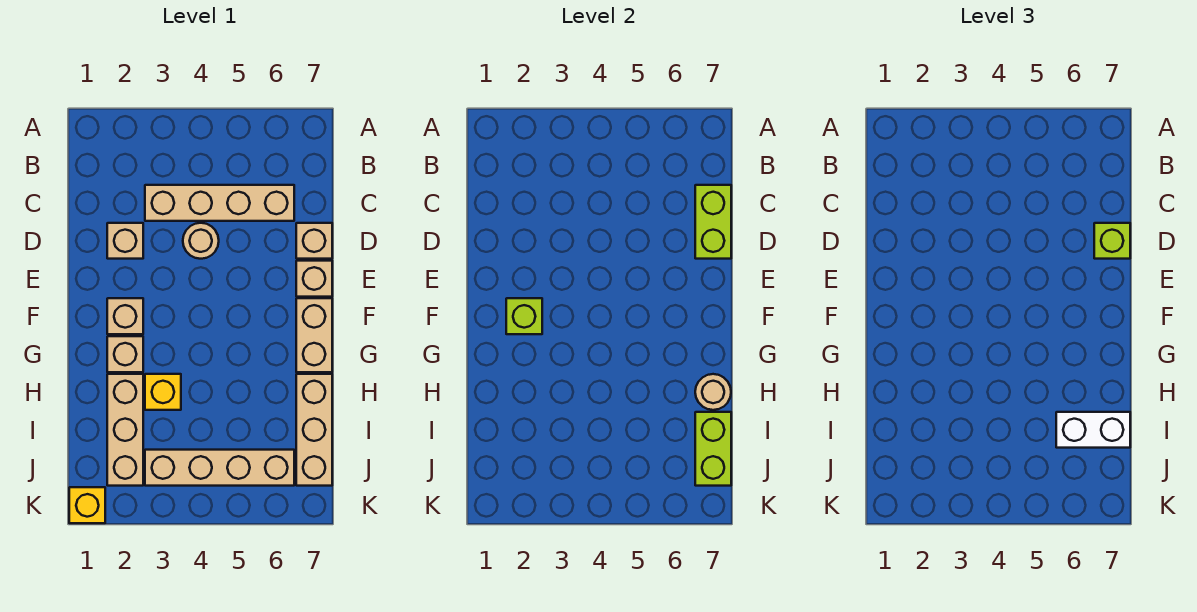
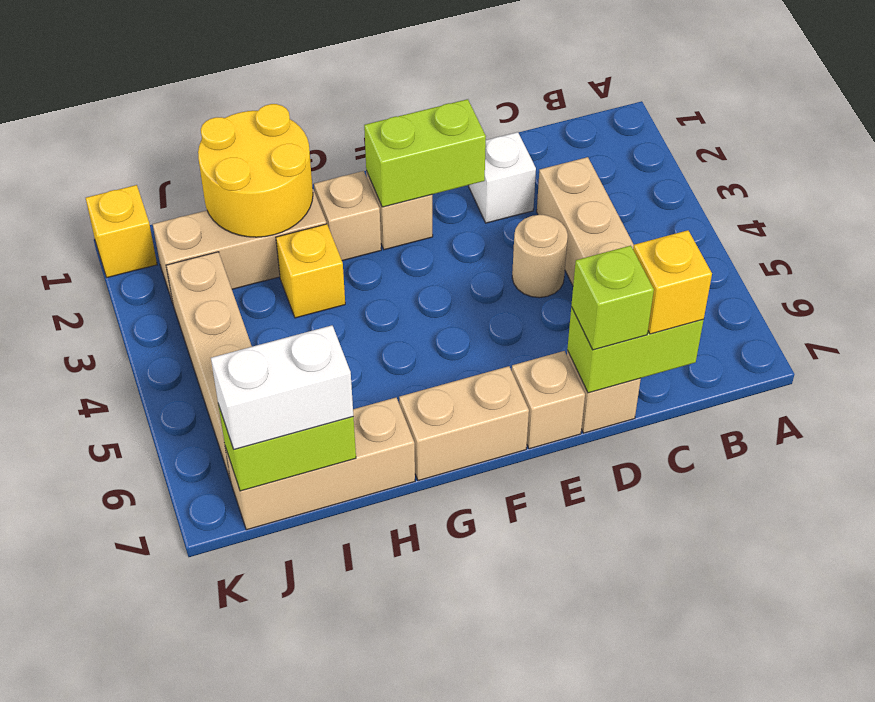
none -> yellow brick C7 level 3
tan brick D2 level 1 -> white brick D2 level 1
lime brick F2 level 2 -> lime brick E2:F2 level 2
none -> yellow round brick H1:I2 level 2
tan round brick H7 level 2 -> none
white brick I6:I7 level 3 -> white brick I7:J7 level 3

